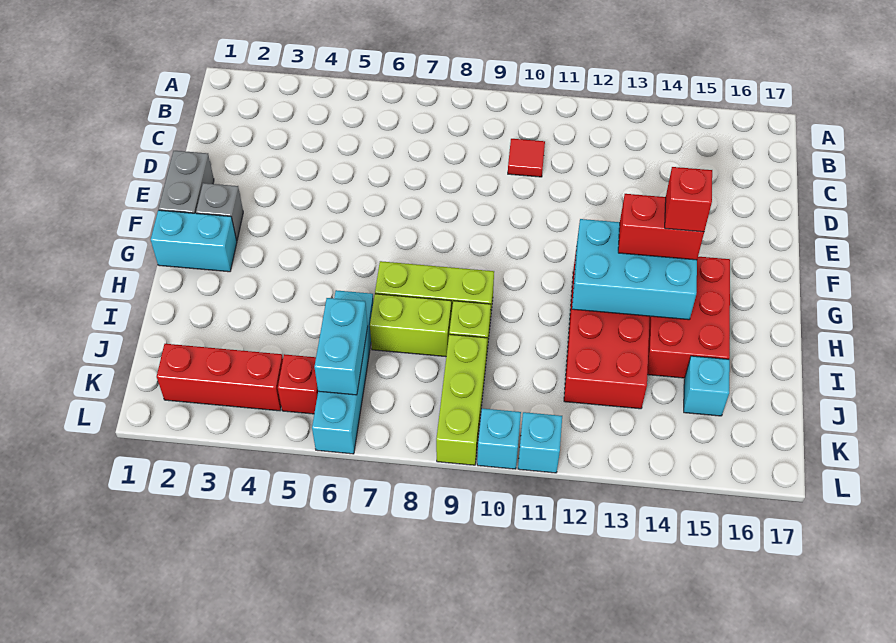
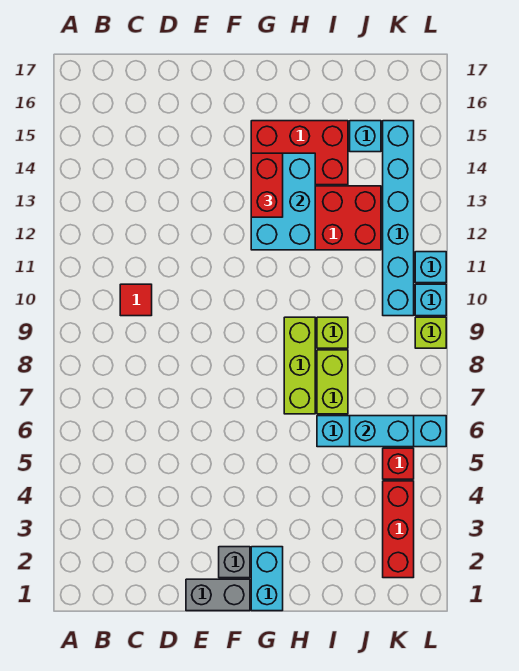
red brick G14 level 4 -> none
lime brick J9:L9 level 1 -> lime brick L9 level 1
none -> cyan brick K10:K15 level 1

